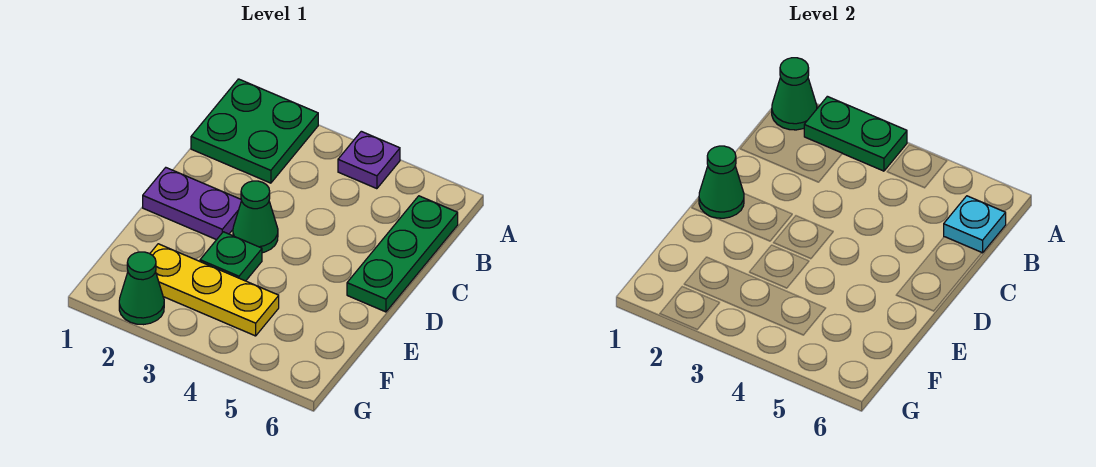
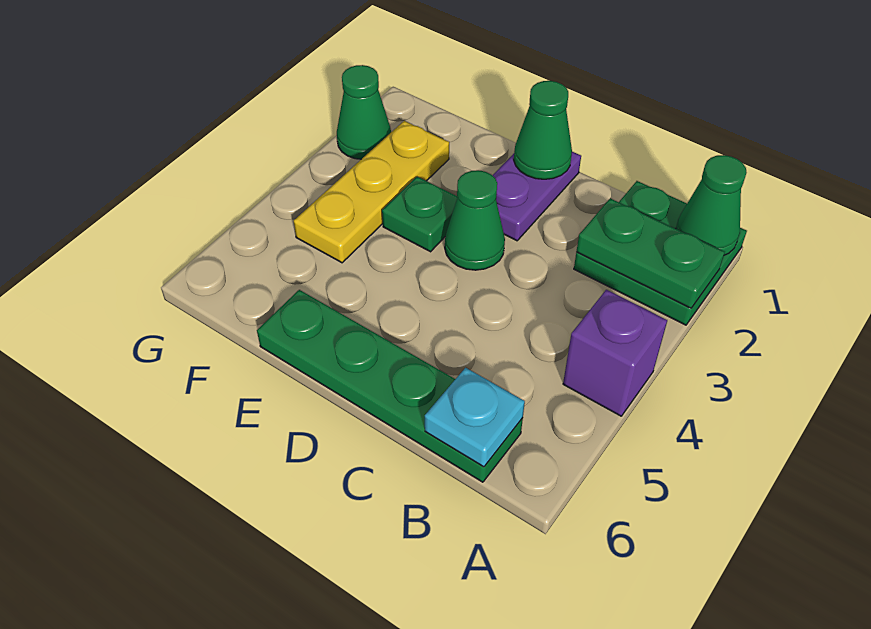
green plate A2:A3 level 2 -> green plate A2:B2 level 2
purple plate A4 level 1 -> purple brick A4 level 1
green plate B6:D6 level 1 -> green plate B6:E6 level 1

